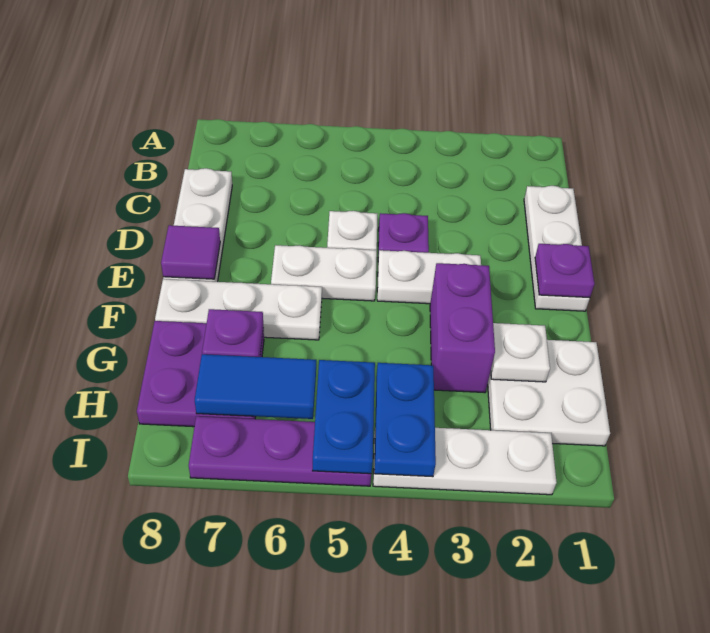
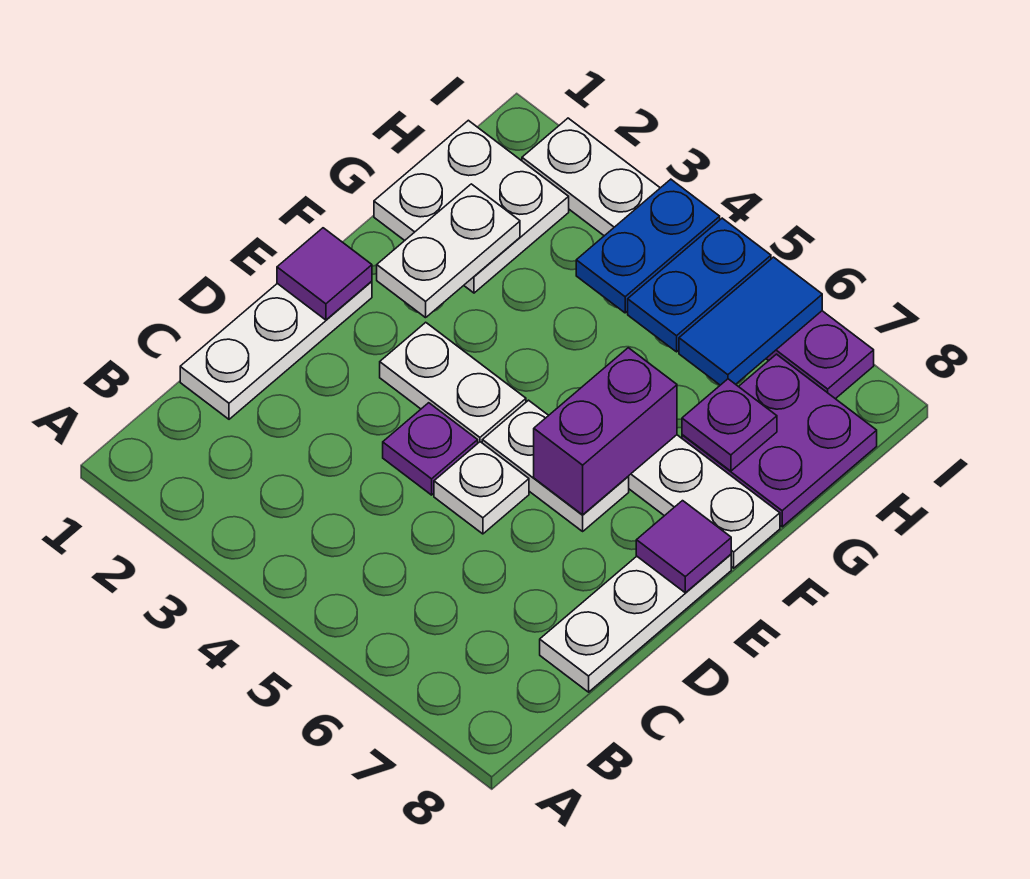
purple plate E1 level 2 -> purple tile E1 level 2
purple brick F3:G3 level 1 -> purple brick E6:F6 level 2
white plate G2 level 2 -> white plate F2:G2 level 2
blue tile H6:H7 level 2 -> blue tile H6:I6 level 2

